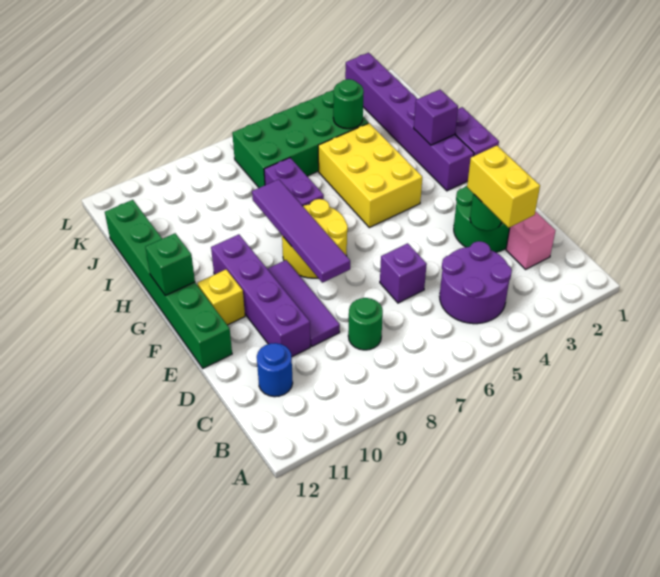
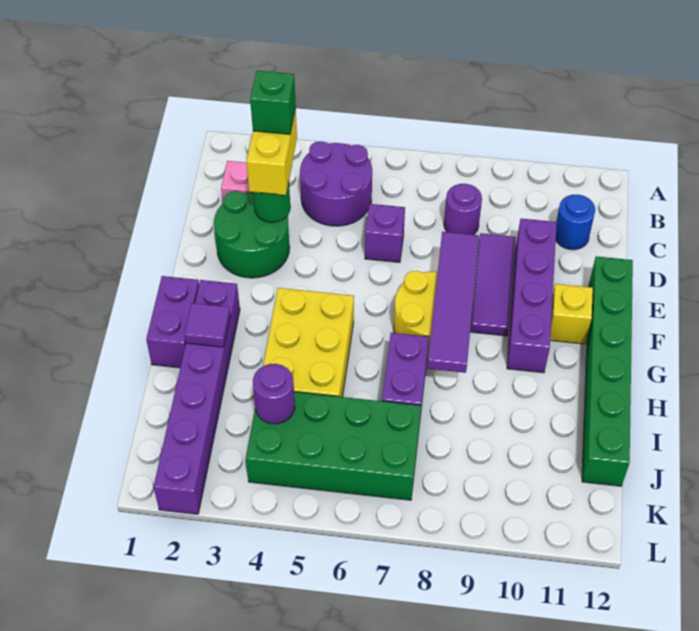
green round brick C8 level 1 -> purple round brick C8 level 1
green brick G12 level 2 -> green brick C3 level 4
purple brick H2 level 2 -> purple tile H2 level 2
green round brick J4 level 2 -> purple round brick J4 level 2

